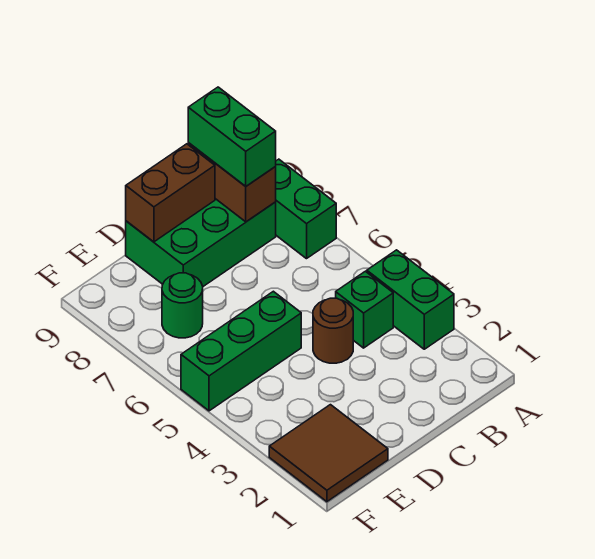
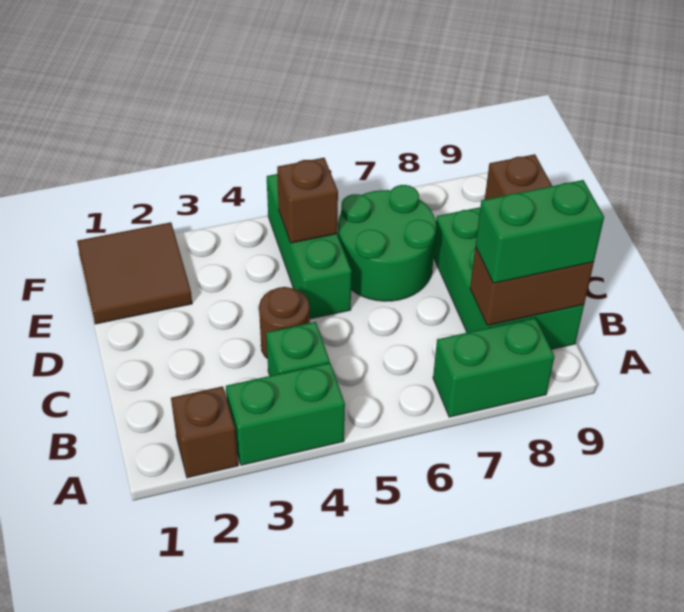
none -> brown brick A2 level 1
none -> brown brick E5 level 2
green round brick E7 level 1 -> green round brick D6:E7 level 1

